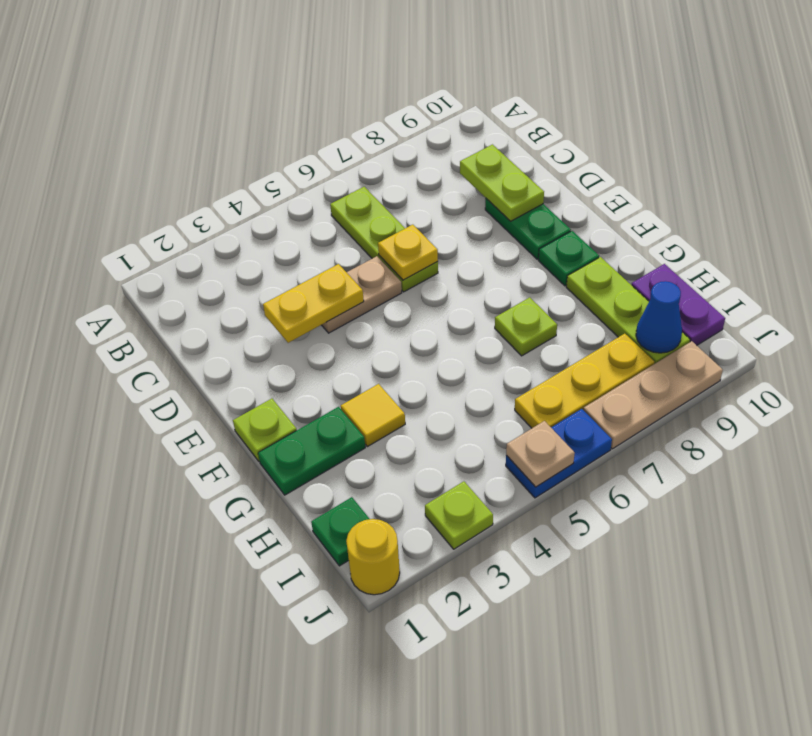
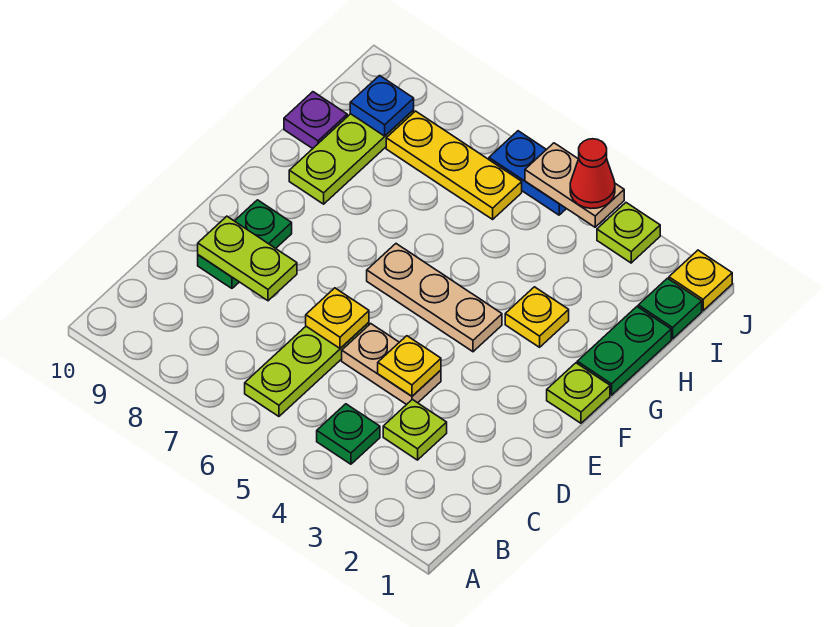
lime plate C9:D9 level 2 -> lime plate D8:D9 level 2
yellow plate D3:D4 level 2 -> yellow plate D4 level 2
green plate F9 level 1 -> green plate B4 level 1
green plate G1:G2 level 1 -> green plate G1:H1 level 1
yellow tile G3 level 1 -> yellow plate G3 level 1
lime plate G7 level 1 -> lime plate C3 level 1
purple plate H10:I10 level 1 -> purple plate H10 level 1
blue cone I9 level 2 -> blue plate I9 level 2
yellow round brick J1 level 1 -> yellow plate J1 level 1
none -> red cone J4 level 3
tan plate J5 level 2 -> tan plate J4:J5 level 2
tan plate J7:J9 level 1 -> tan plate F4:F6 level 1

